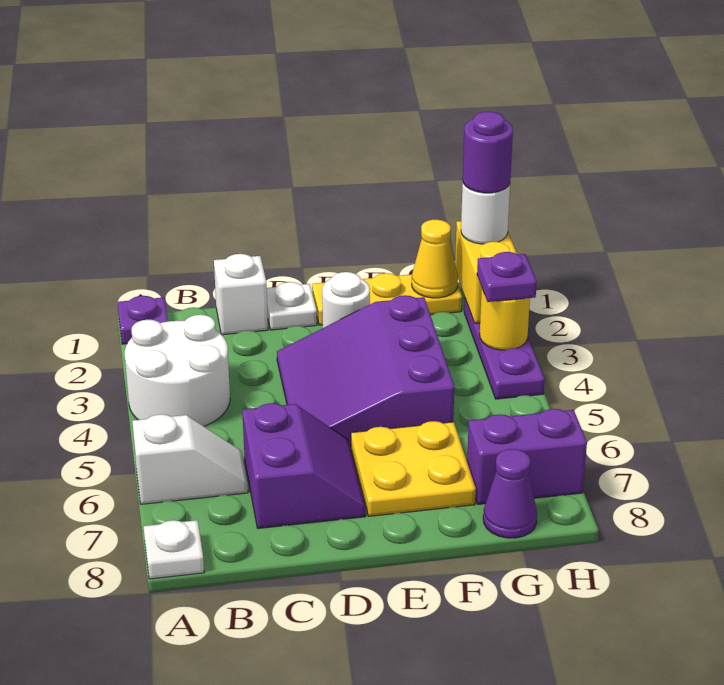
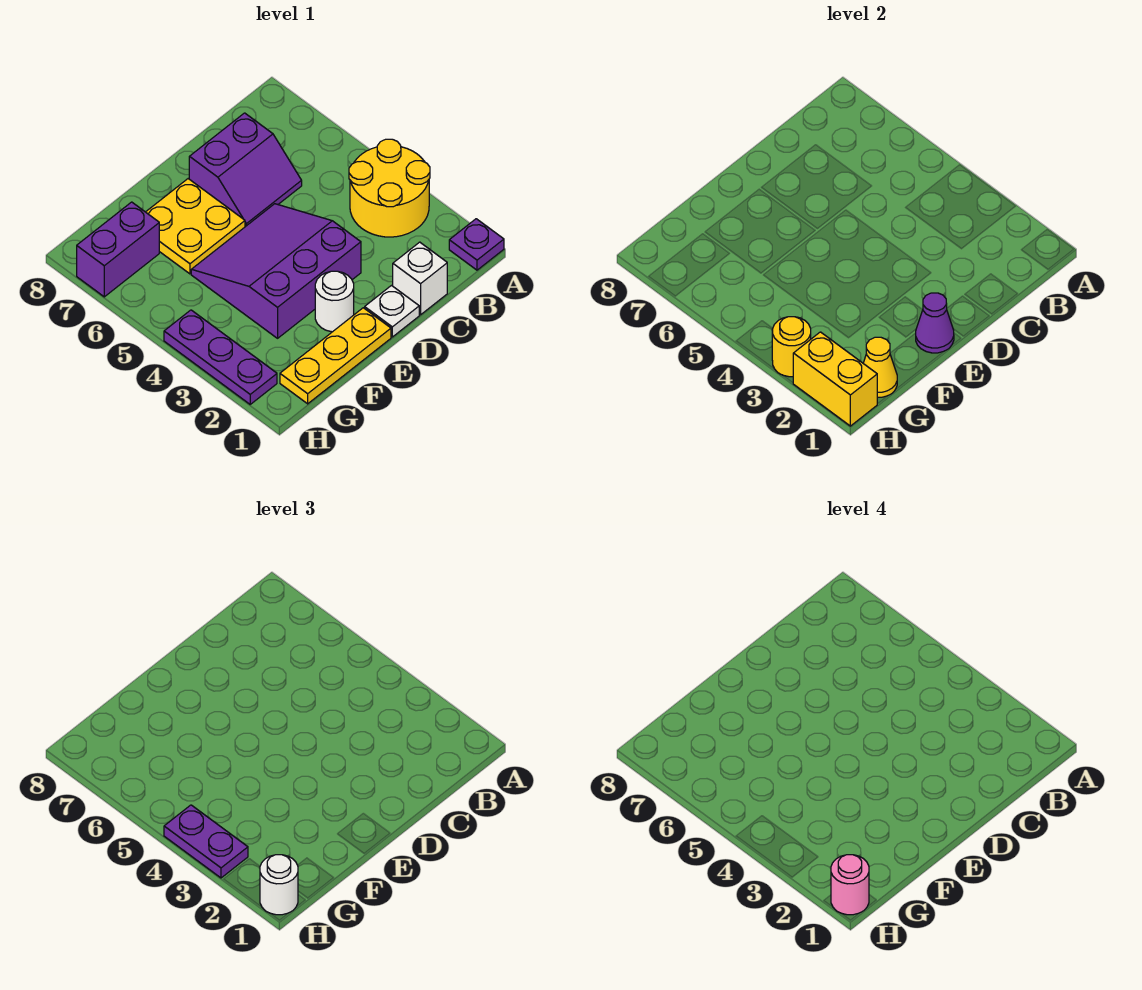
white round brick A3:B4 level 1 -> yellow round brick A3:B4 level 1
white slope A6:B6 level 1 top A -> none
white plate A8 level 1 -> none
purple slope C6:D7 level 1 top C -> purple slope C6:D7 level 1 top 7
purple slope D3:F5 level 1 top F -> purple slope D3:F5 level 1 top 3
purple cone G8 level 1 -> purple cone E1 level 2
purple round brick H1 level 4 -> pink round brick H1 level 4
purple plate H3 level 3 -> purple plate H3:H4 level 3

